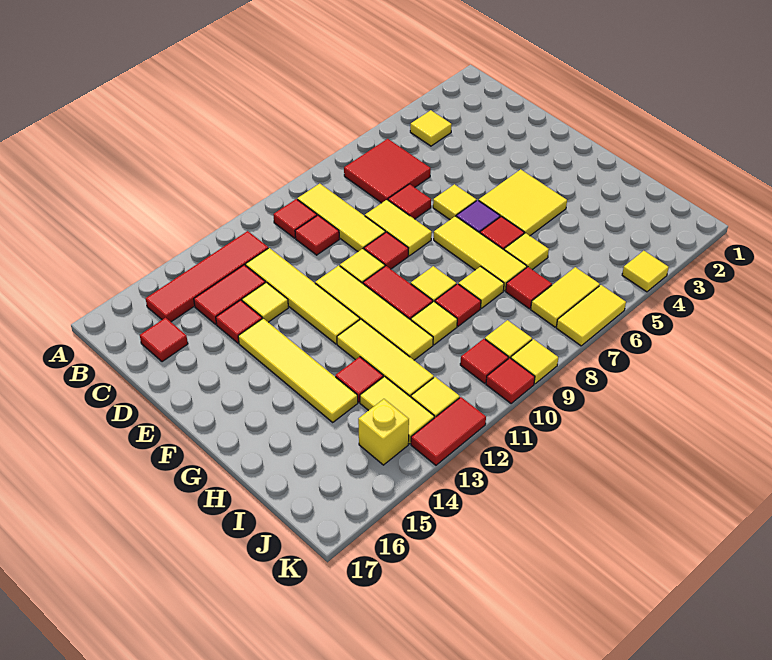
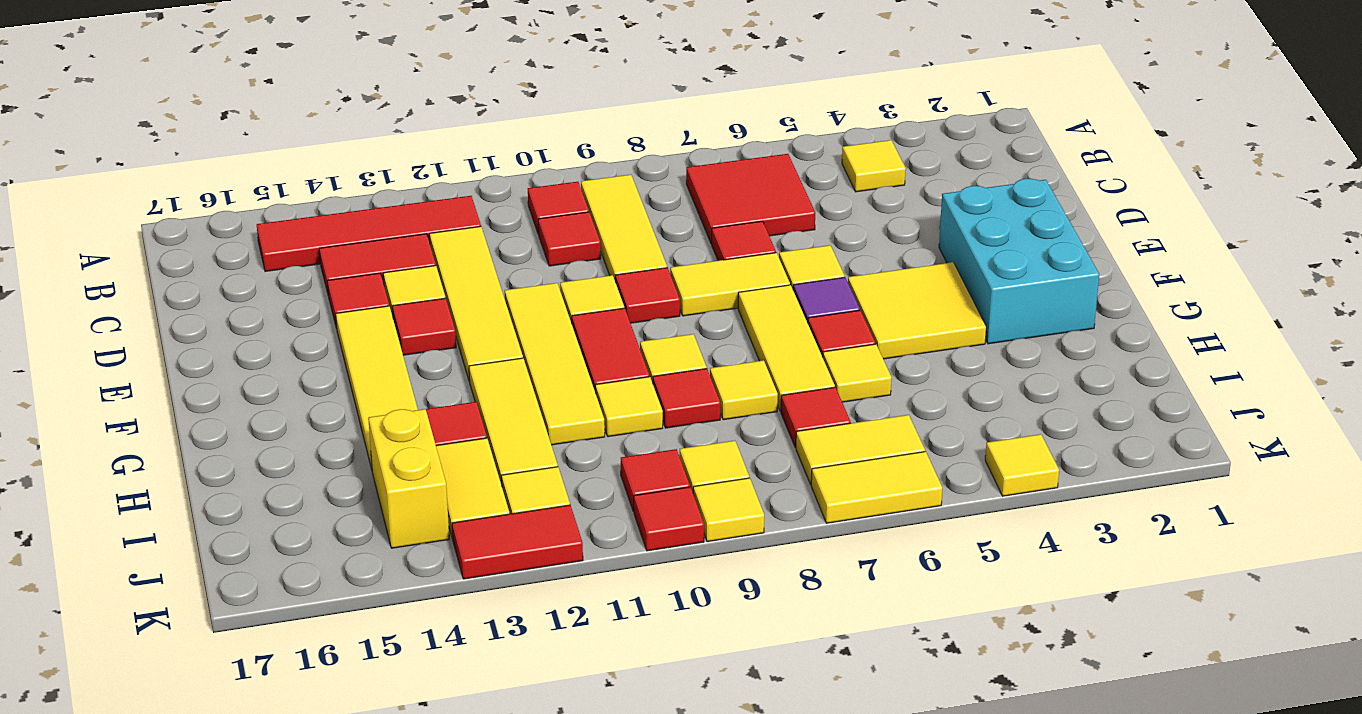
red tile C16 level 1 -> red tile E13 level 1
yellow tile D8:E8 level 1 -> yellow tile E7:E8 level 1
none -> cyan brick E2:G3 level 1
yellow brick J14 level 1 -> yellow brick I14:J14 level 1

